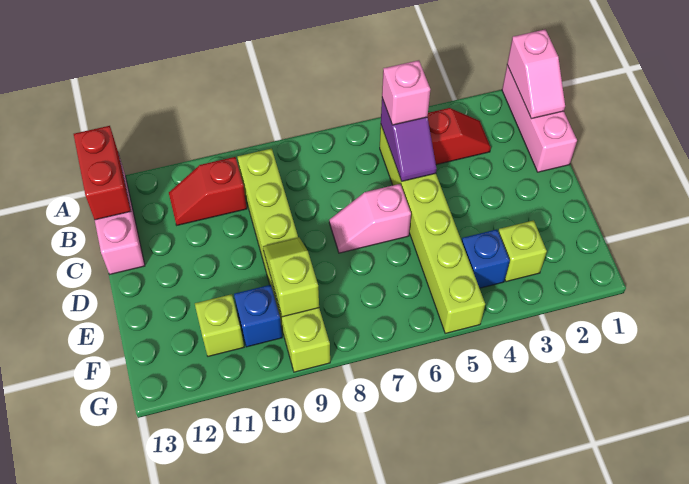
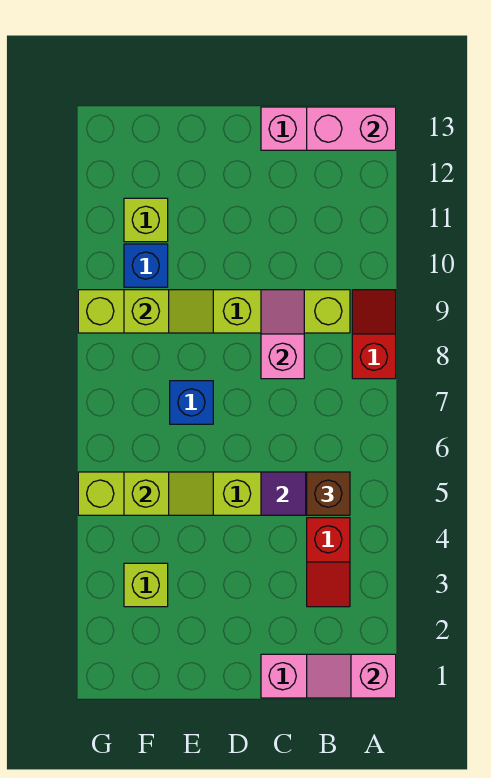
red brick A13:B13 level 2 -> pink brick A13:B13 level 2
pink brick B5 level 3 -> brown brick B5 level 3
red slope B10:B11 level 1 top 10 -> red slope A8:A9 level 1 top 8
pink slope D6:D7 level 1 top 6 -> pink slope C8:C9 level 2 top 8
none -> lime slope E5:F5 level 2 top F
blue brick F4 level 1 -> blue brick E7 level 1

